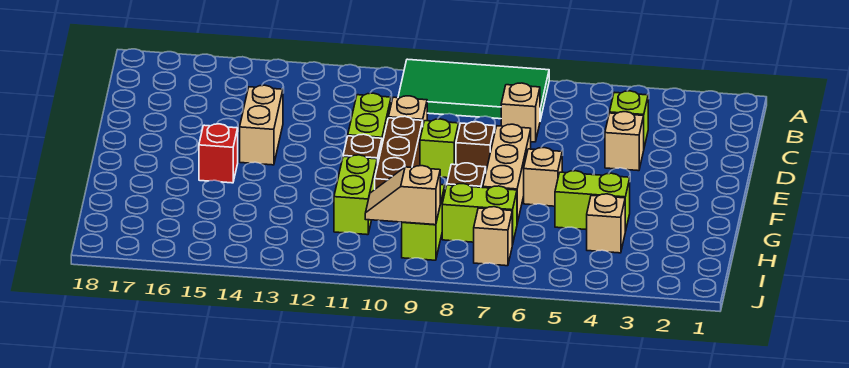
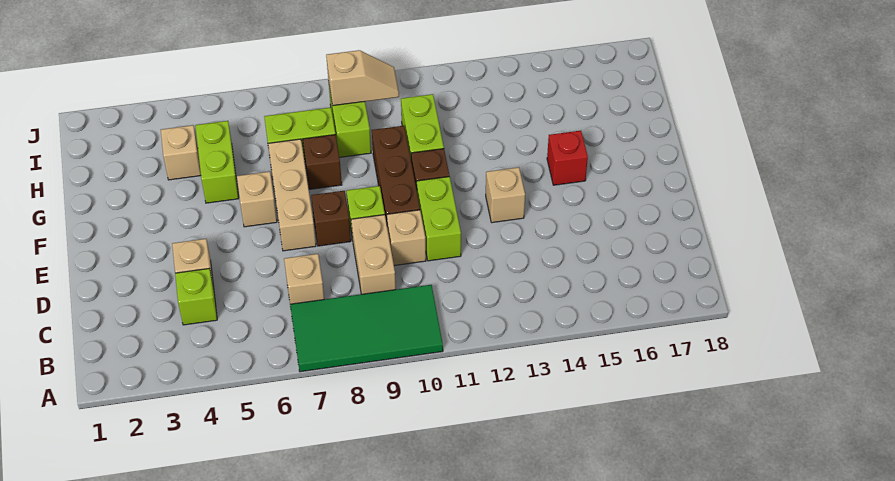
tan brick D14:E14 level 1 -> tan brick C9:D9 level 1
lime brick G4:G5 level 1 -> lime brick G5:H5 level 1
tan brick I7 level 1 -> tan brick E13 level 1

